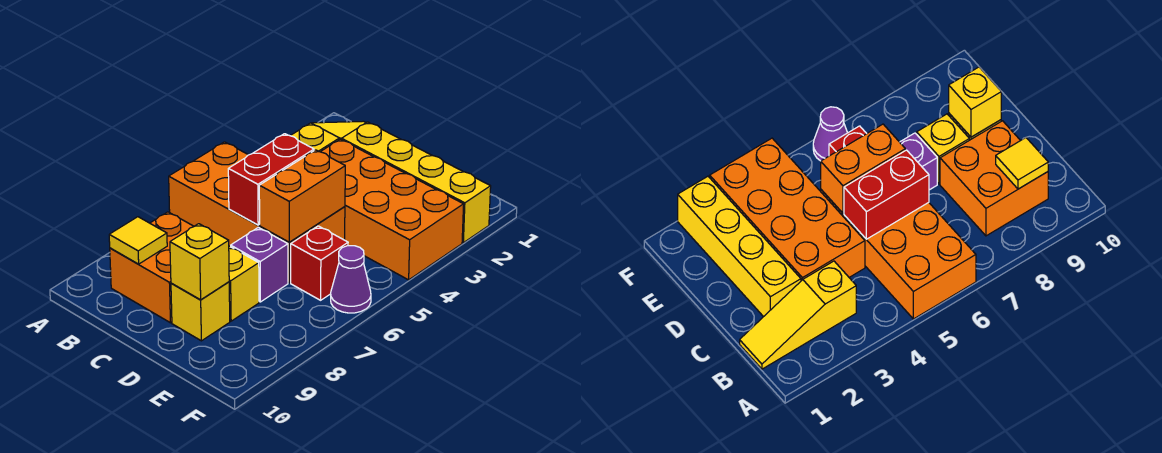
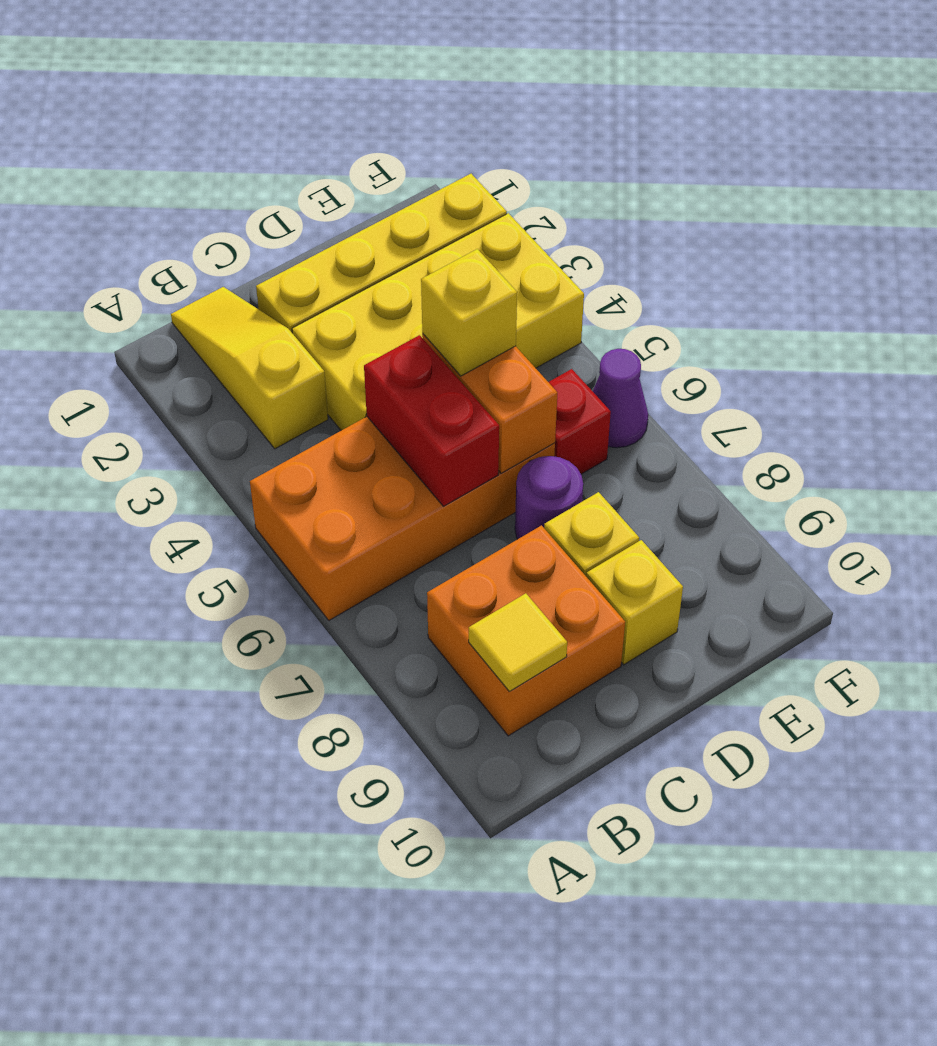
orange brick C3:F4 level 1 -> yellow brick C3:F4 level 1
purple brick D7 level 1 -> purple round brick D7 level 1
yellow brick D9 level 2 -> yellow brick D5 level 3

